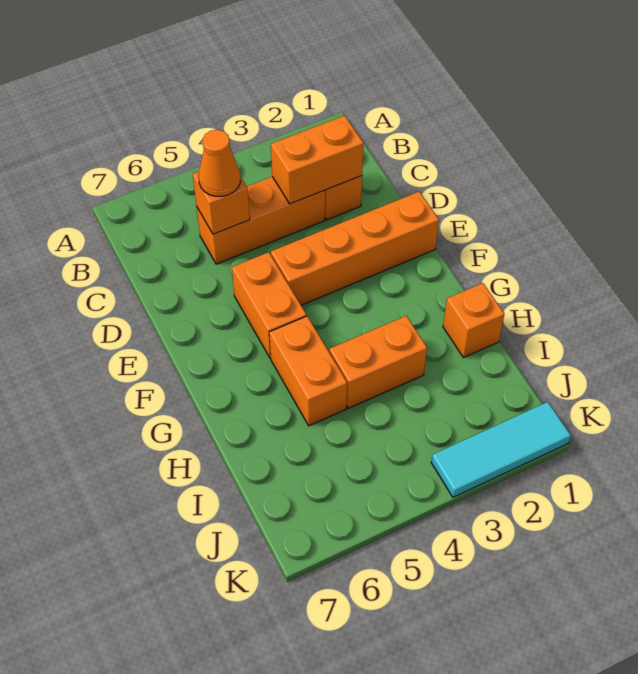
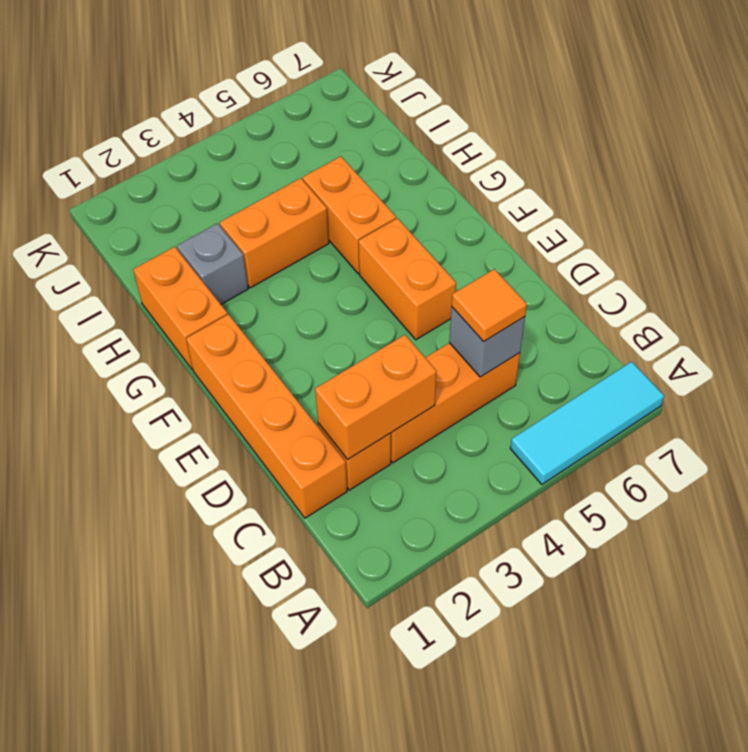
orange brick C5 level 2 -> grey brick C5 level 2
orange cone C5 level 3 -> orange tile C5 level 3
orange brick E1:E4 level 1 -> orange brick C1:F1 level 1
orange brick H1 level 1 -> orange brick G1:H1 level 1
none -> grey brick H2 level 1
cyan tile K1:K3 level 1 -> cyan tile A5:A7 level 1

